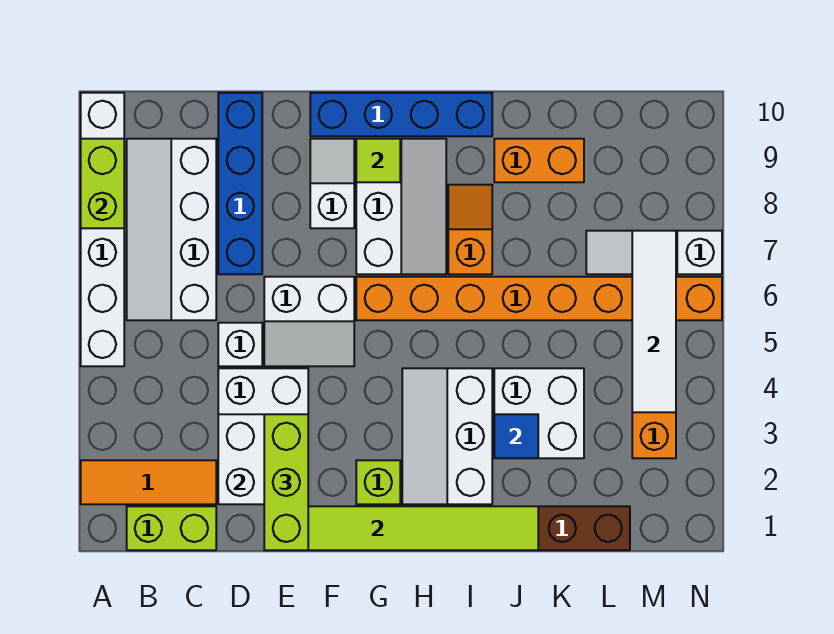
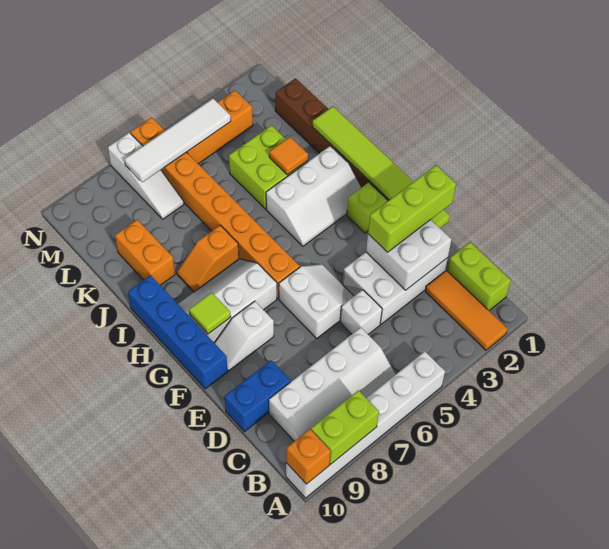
none -> orange brick A10 level 2
blue brick D7:D10 level 1 -> blue brick D9:D10 level 1
white brick J3:K4 level 1 -> lime brick J3:K4 level 1
blue tile J3 level 2 -> orange tile J3 level 2

